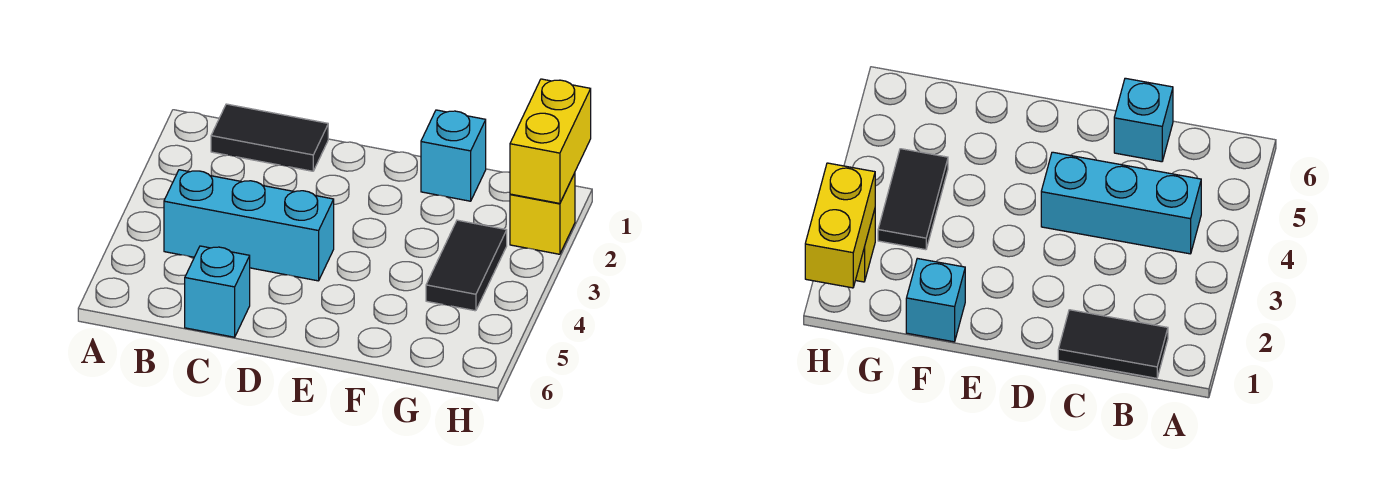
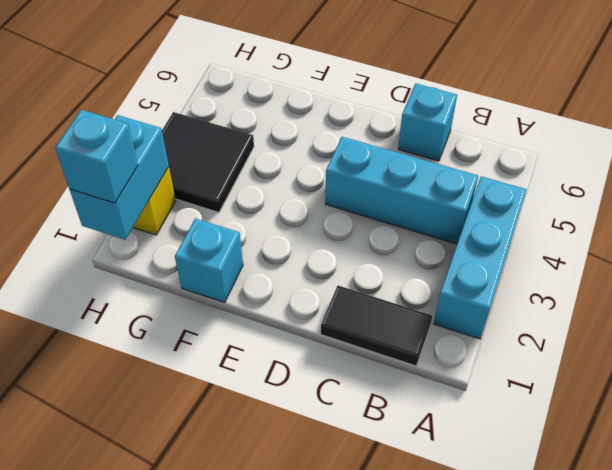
none -> cyan brick A2:A4 level 1
black tile G3:G4 level 1 -> black tile G3:H4 level 1
yellow brick H1:H2 level 2 -> cyan brick H1:H2 level 2
none -> cyan brick H1 level 3

